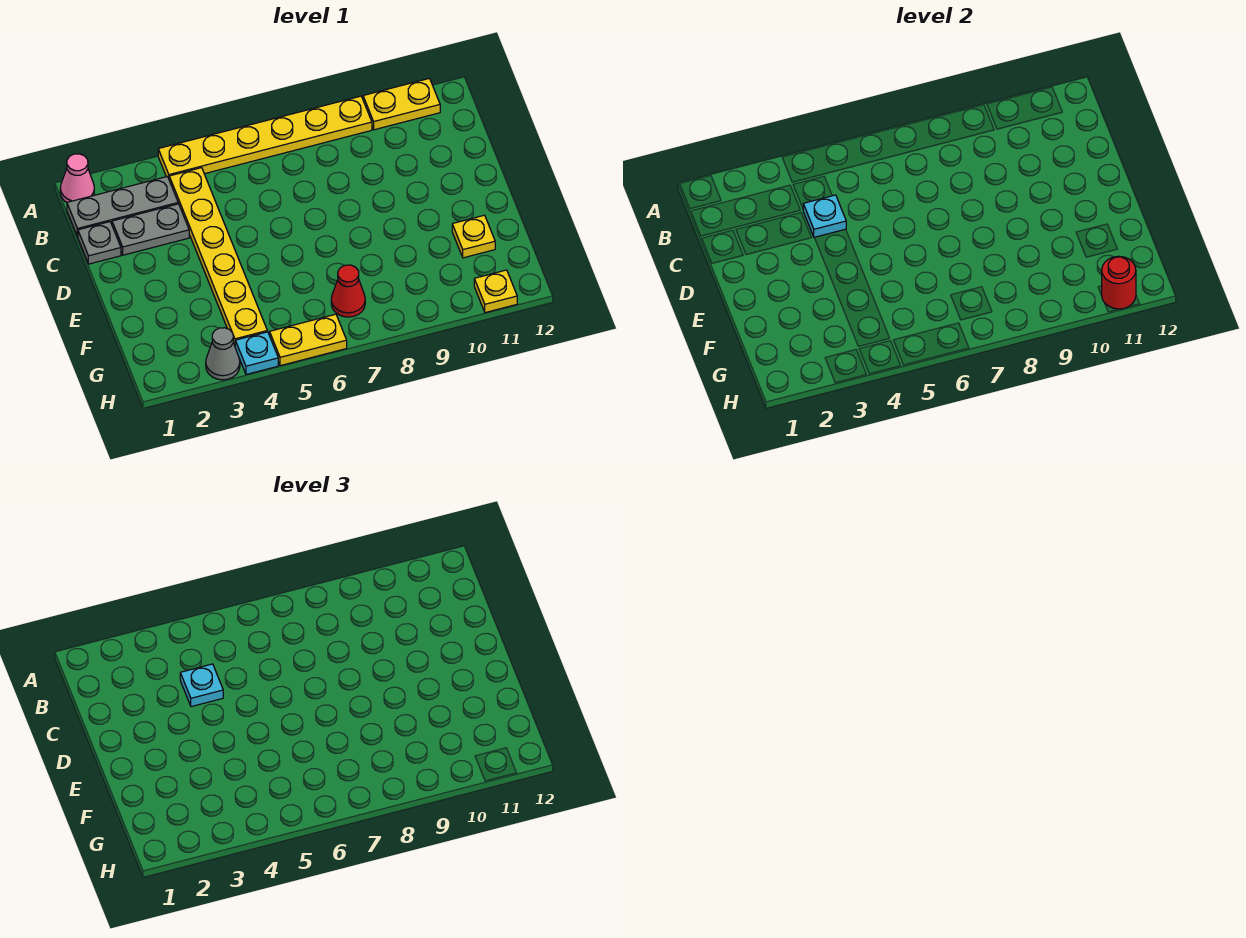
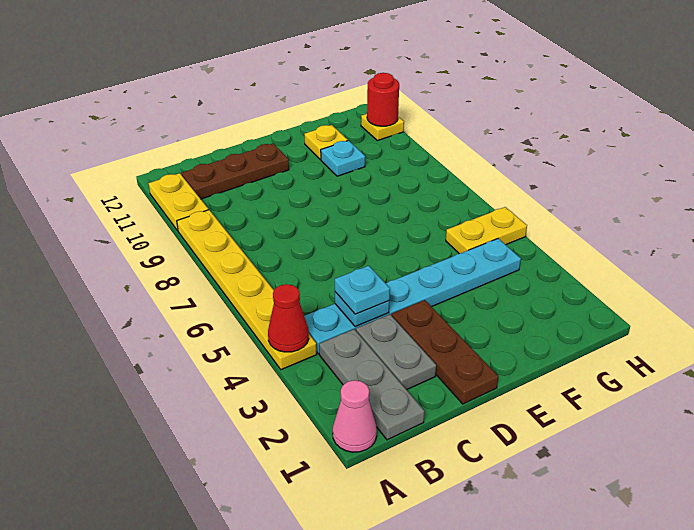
yellow plate B4:G4 level 1 -> cyan plate B4:G4 level 1
none -> brown plate B11:D11 level 1
grey plate C1 level 1 -> none
none -> brown plate D1:D3 level 1
red cone G7 level 1 -> red cone A4 level 2
grey cone H3 level 1 -> none
cyan plate H4 level 1 -> cyan plate F10 level 1
yellow plate H5:H6 level 1 -> yellow plate G5:H5 level 1

